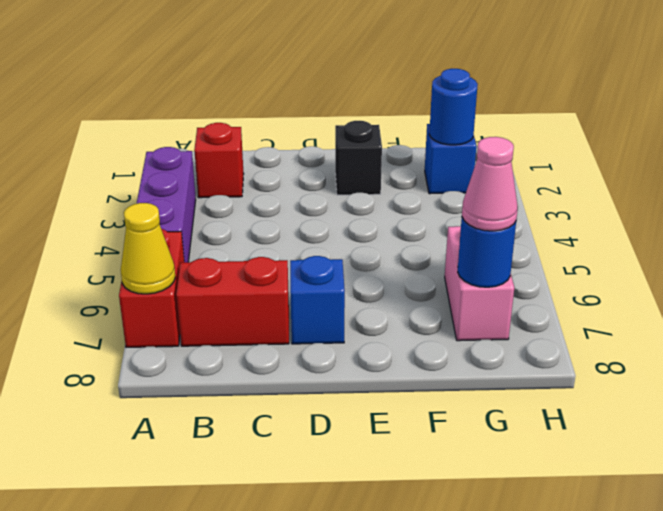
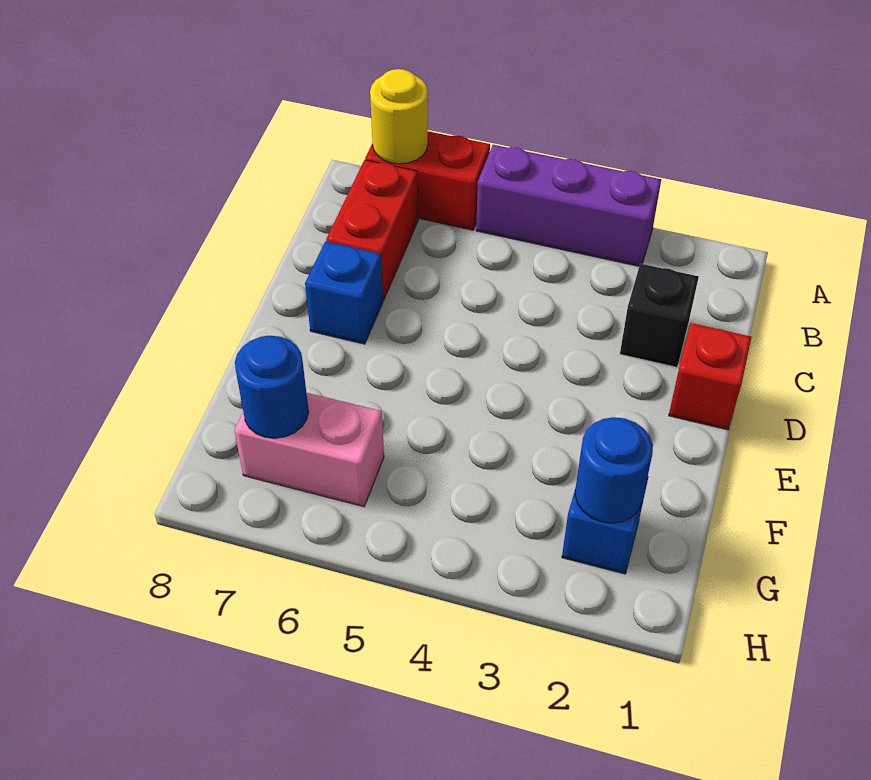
yellow cone A7 level 2 -> yellow round brick A7 level 2
red brick B2 level 1 -> red brick D1 level 1
black brick E2 level 1 -> black brick C2 level 1
pink cone G7 level 3 -> none

